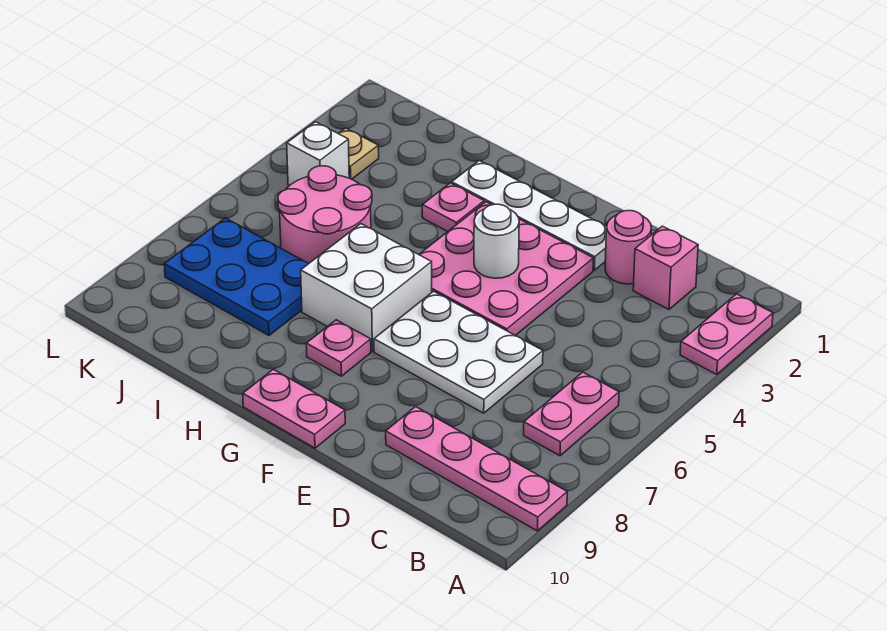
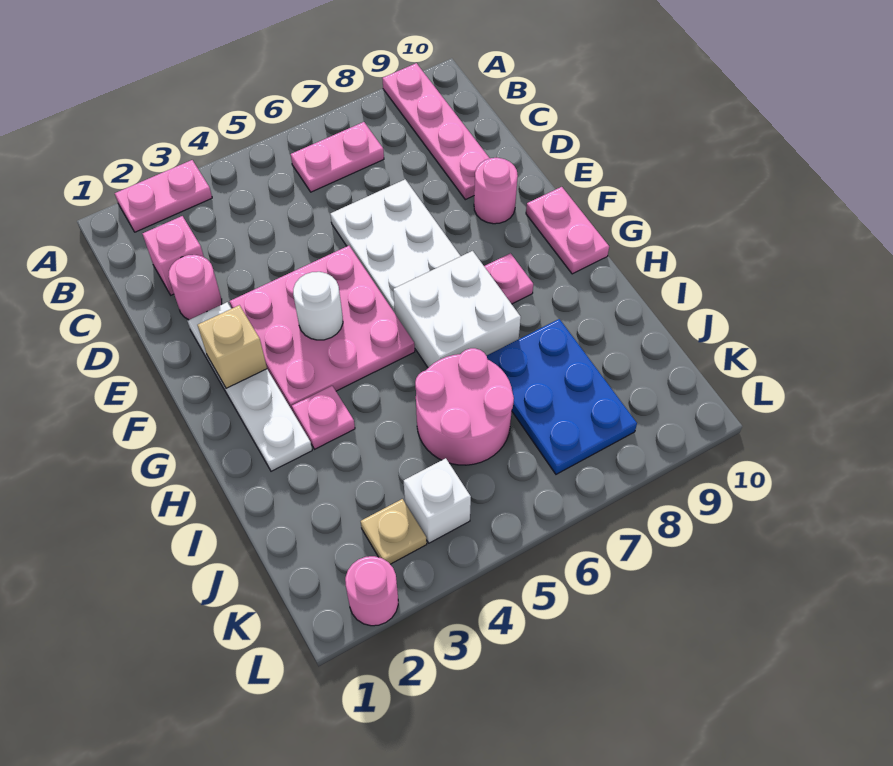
none -> pink round brick E9 level 1
none -> tan brick F2 level 2
none -> pink round brick L2 level 1

